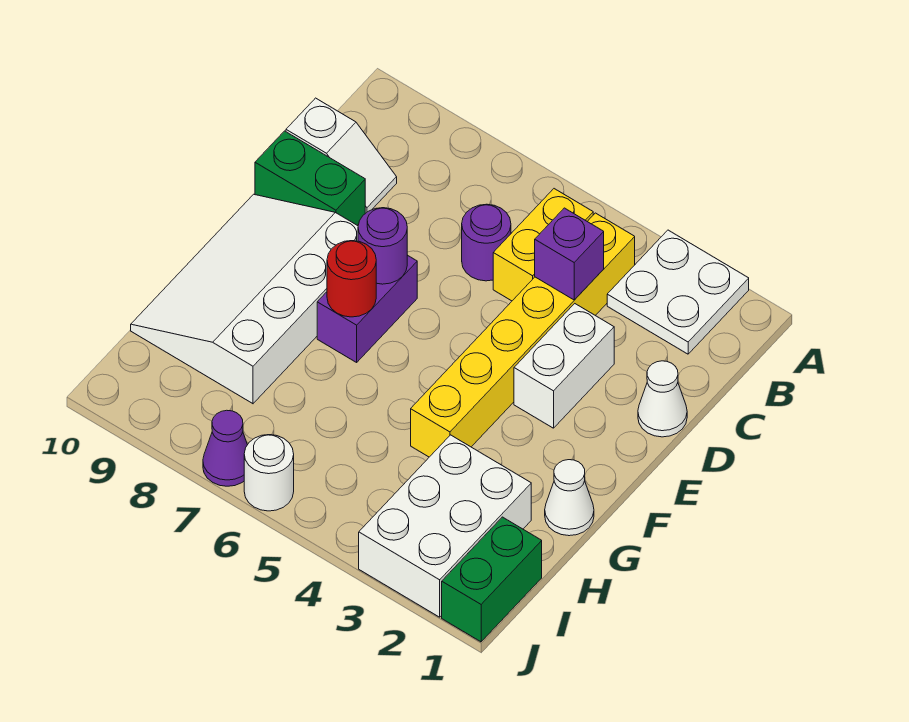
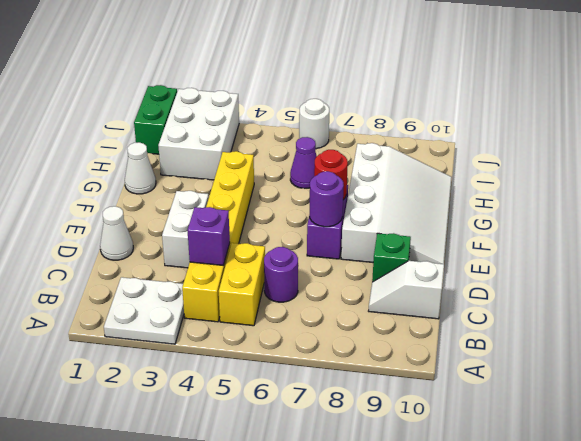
green brick D9:D10 level 1 -> green brick D9 level 1
purple cone J7 level 1 -> purple cone H6 level 1

